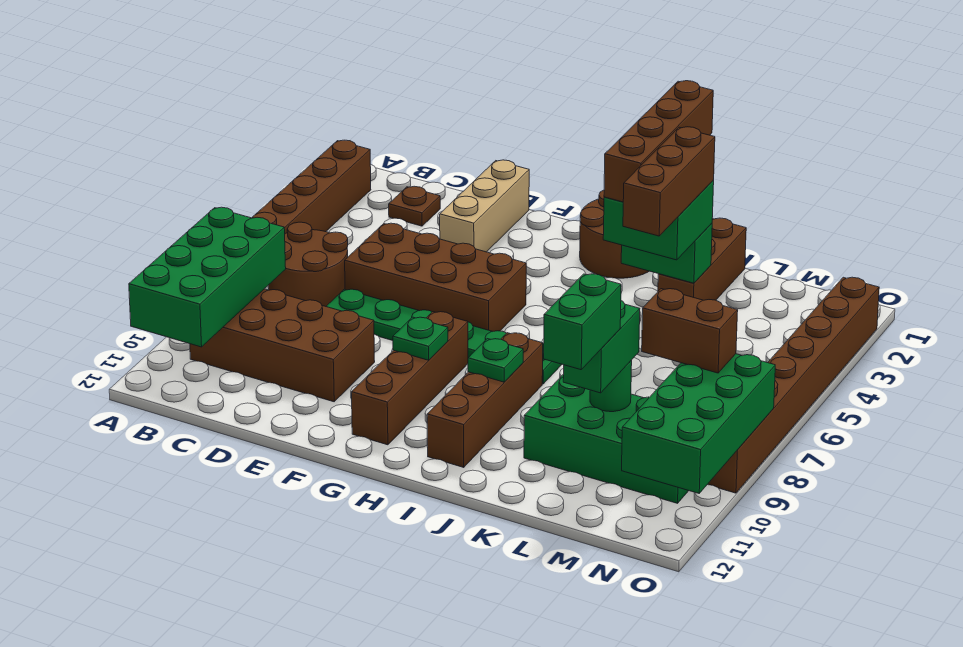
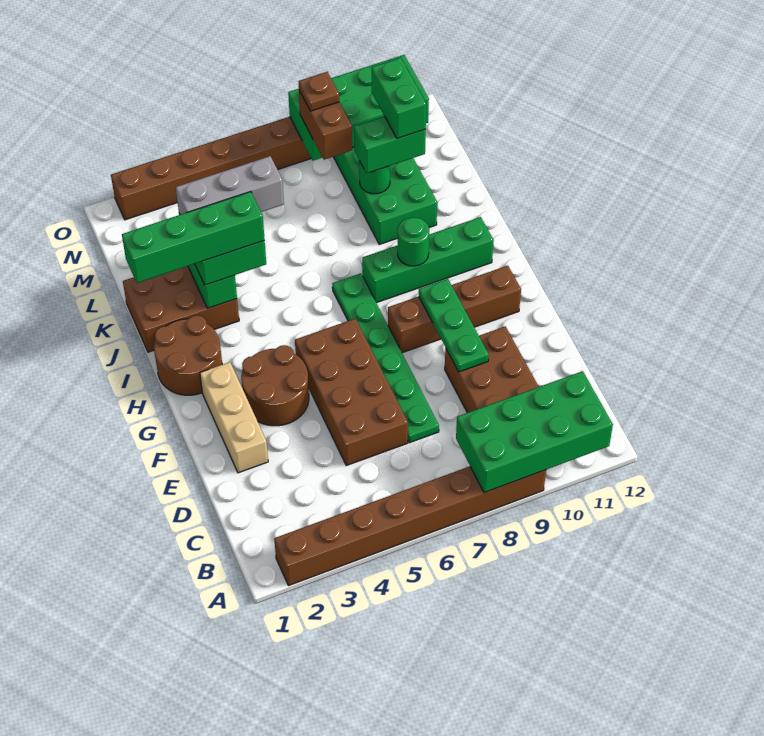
brown round brick B6:C7 level 1 -> brown round brick F3:G4 level 1
brown plate C2 level 1 -> brown plate N8 level 4
tan brick E1:E3 level 1 -> tan brick E2:G2 level 1
green plate G9 level 2 -> green plate E9:G9 level 2
brown brick I8:I11 level 1 -> green brick I8:I11 level 1
green plate I9 level 2 -> green round brick I9 level 2
brown brick J1:J4 level 4 -> green brick J1:J4 level 4
brown brick K1:K3 level 1 -> brown brick J1:K3 level 1
brown brick K3:K5 level 4 -> grey brick K3:K5 level 4
green brick L10:L11 level 4 -> green brick L10:M10 level 4

